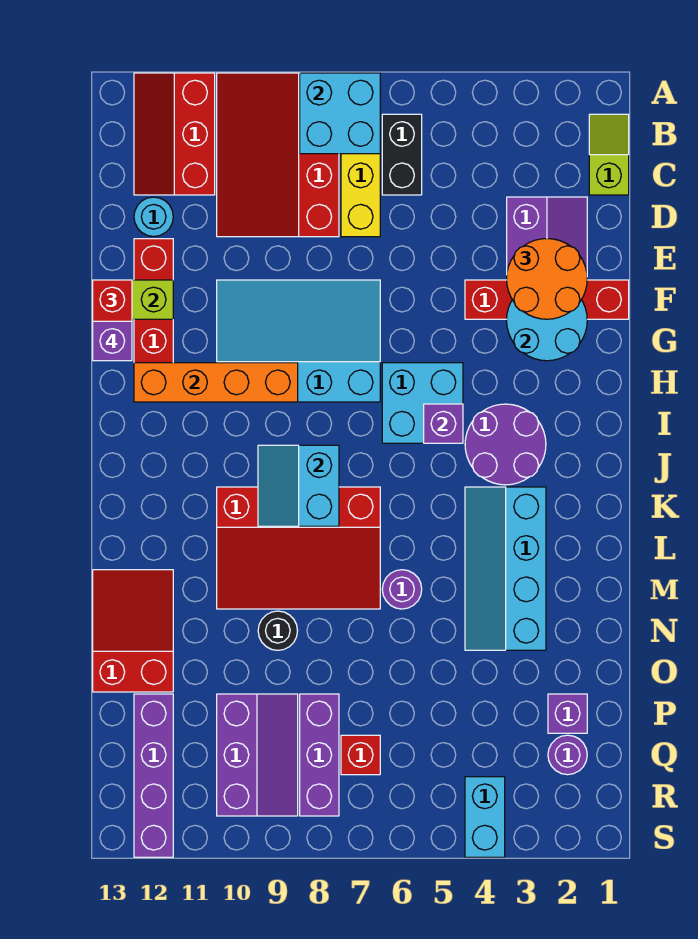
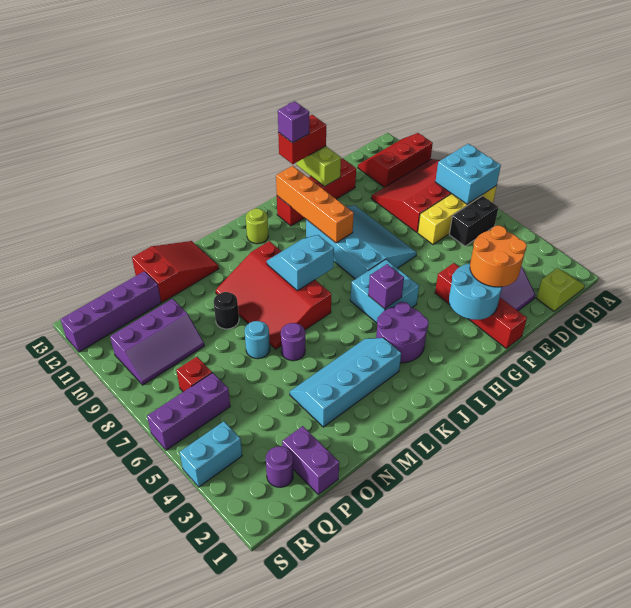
cyan round brick D12 level 1 -> cyan round brick N7 level 1
none -> lime round brick J12 level 1
purple brick P2 level 1 -> purple brick P1:P2 level 1
purple brick P8:R8 level 1 -> purple brick Q6:S6 level 1

